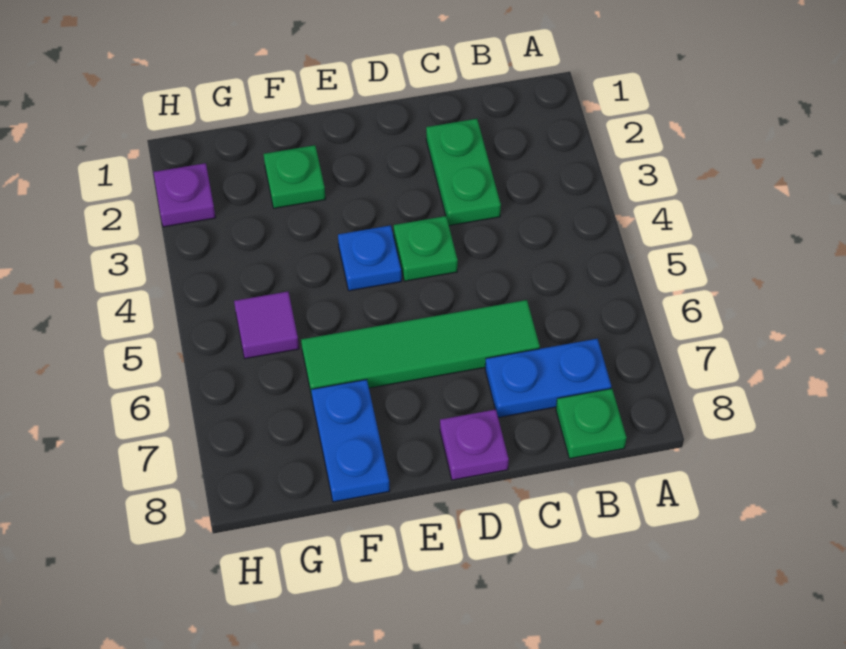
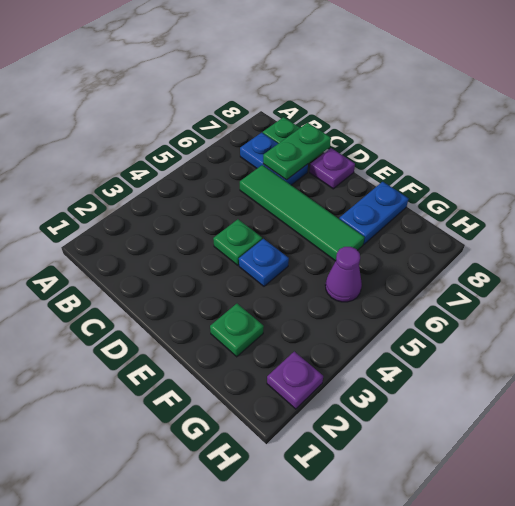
green plate C2:C3 level 1 -> green plate C7:C8 level 2
purple tile G5 level 1 -> purple cone G5 level 1

